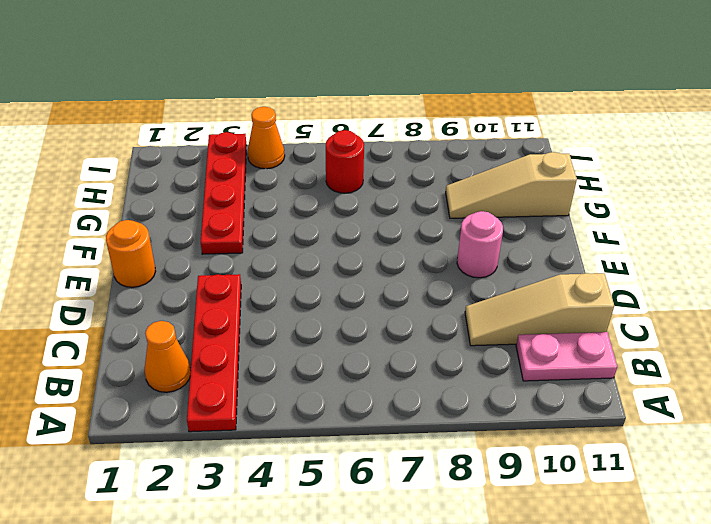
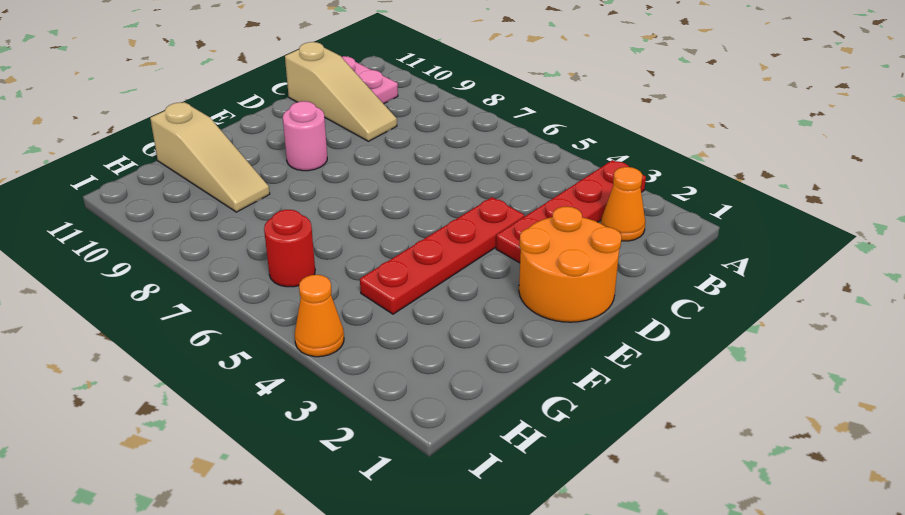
orange round brick E1 level 1 -> orange round brick D1:E2 level 1
red plate F3:I3 level 1 -> red plate D4:G4 level 1

